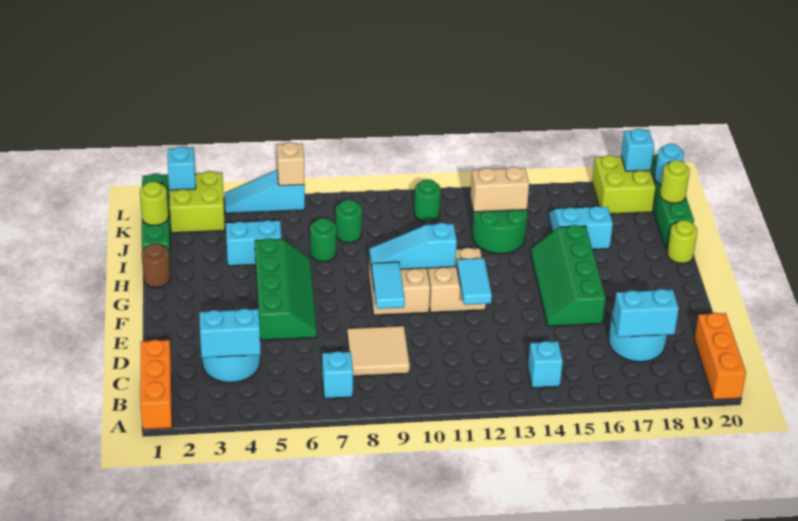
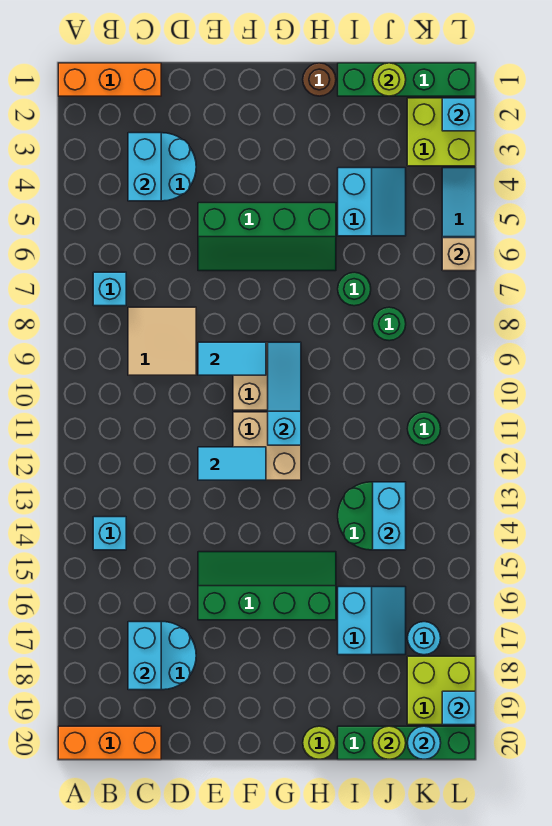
tan brick J13:J14 level 2 -> cyan brick J13:J14 level 2
none -> cyan round brick K17 level 1

